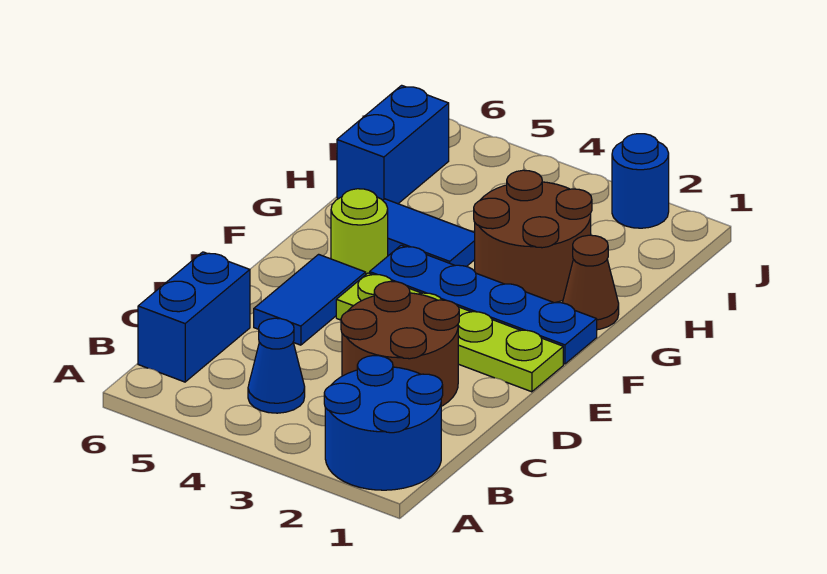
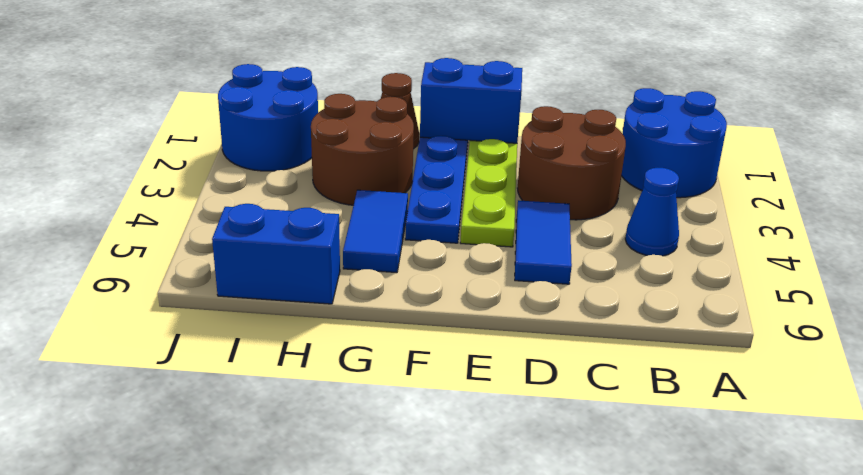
blue brick B6:C6 level 1 -> blue brick E1:F1 level 2
blue tile D5:E5 level 1 -> blue tile D4:D5 level 1
lime round brick F5 level 1 -> none
blue round brick J2 level 1 -> blue round brick I1:J2 level 1

